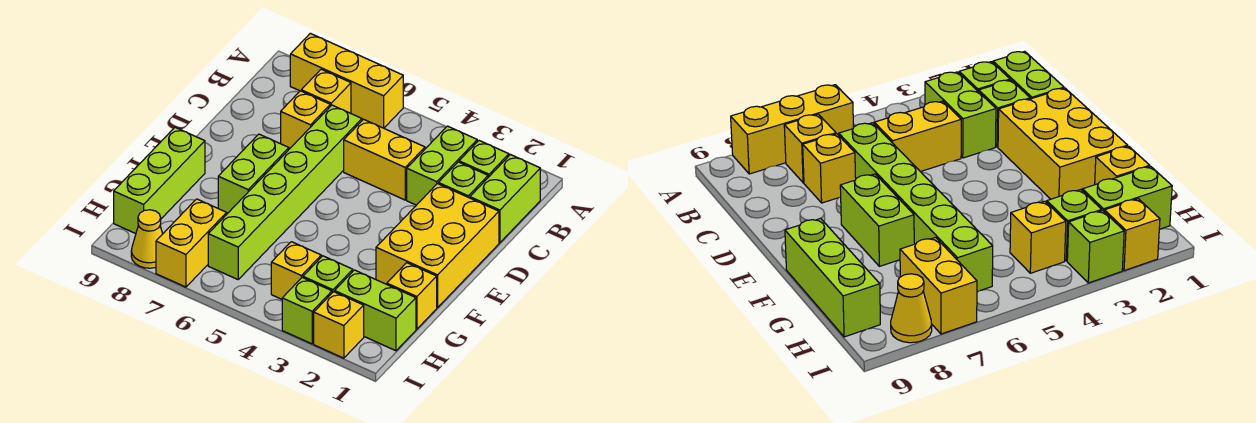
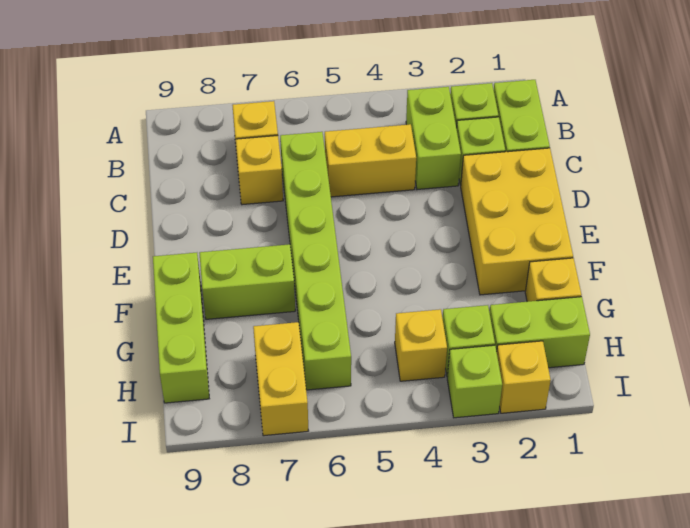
yellow brick A6:A8 level 1 -> none
lime brick E7:F7 level 1 -> lime brick F7:F8 level 1
yellow cone I8 level 1 -> none

